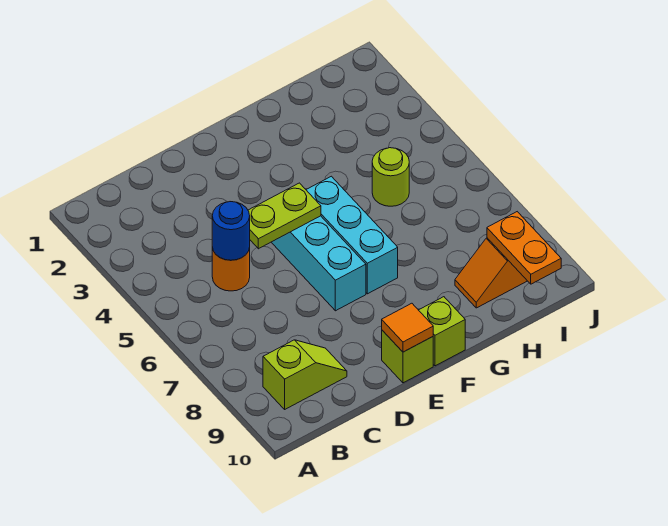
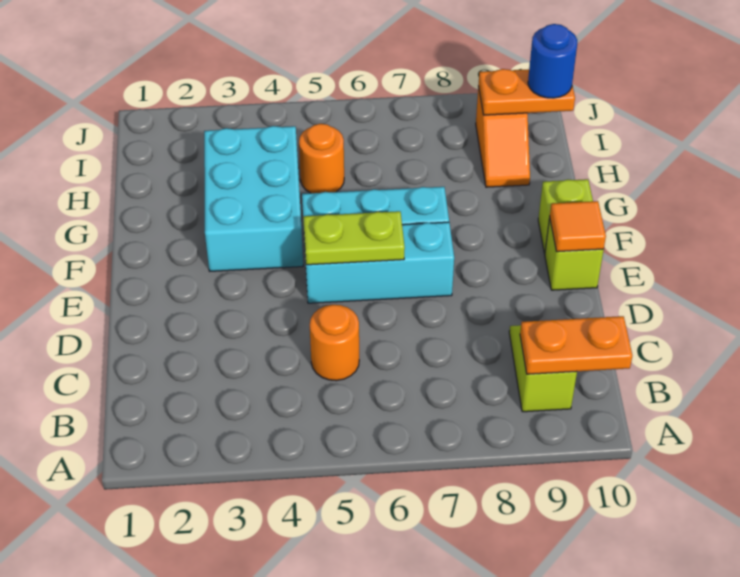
none -> orange plate B9:B10 level 2
blue round brick C5 level 2 -> blue round brick I10 level 3
lime plate D5:E5 level 2 -> lime plate E5:E6 level 2
none -> cyan brick F3:H4 level 1
lime round brick H5 level 1 -> orange round brick H5 level 1

